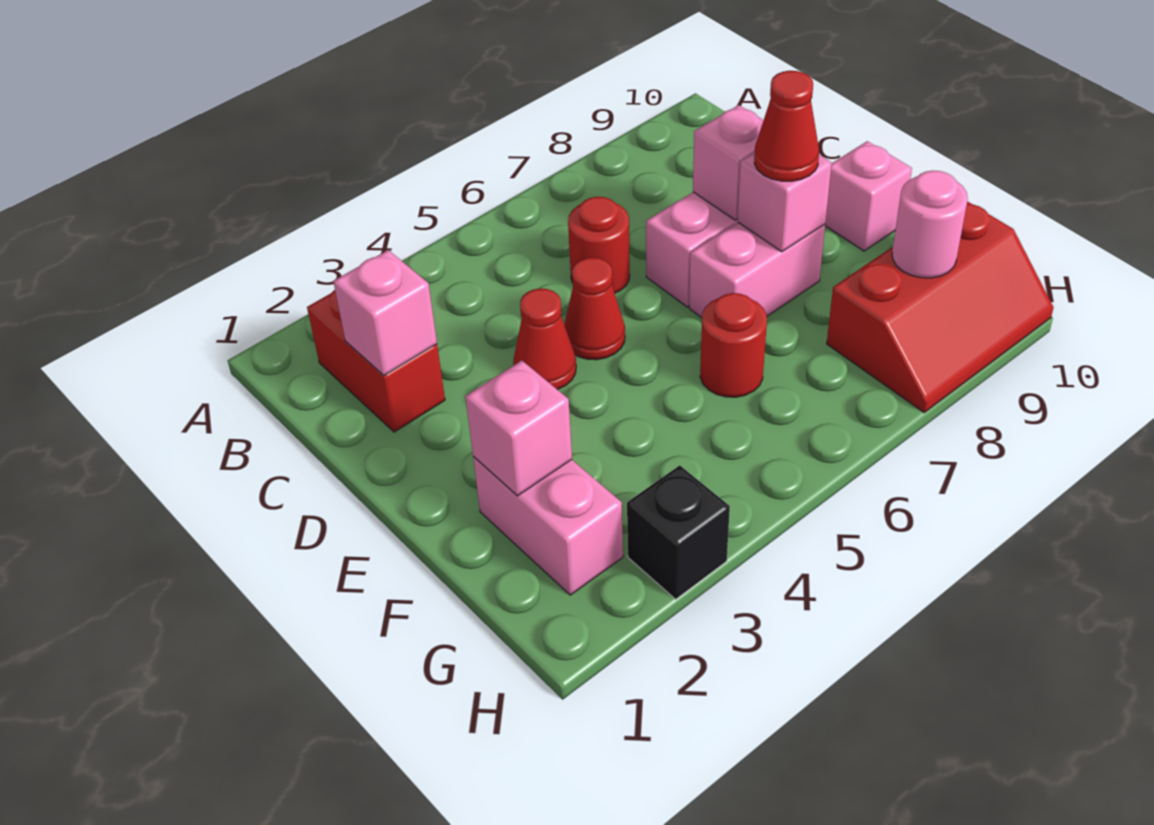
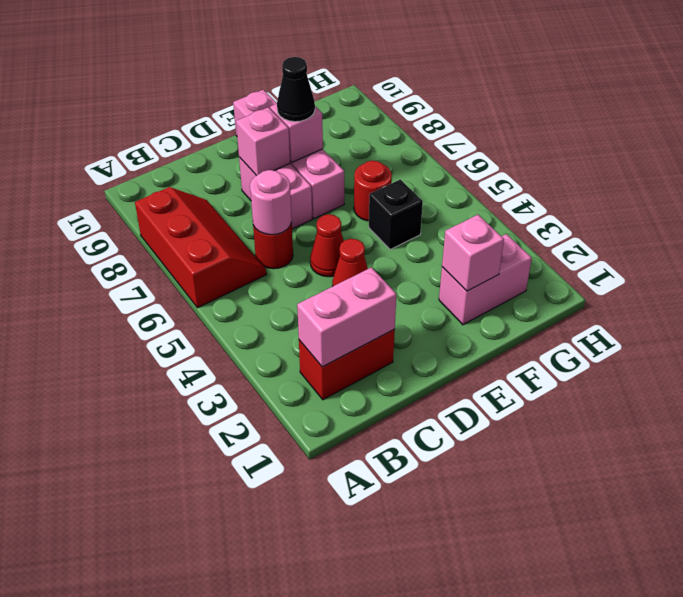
pink brick C2 level 2 -> pink brick B2:C2 level 2
red cone E8 level 3 -> black cone E8 level 3
red slope G8:H10 level 1 top G -> red slope A6:B8 level 1 top A
pink round brick G9 level 2 -> pink round brick C6 level 2
black brick H3 level 1 -> black brick F5 level 1

